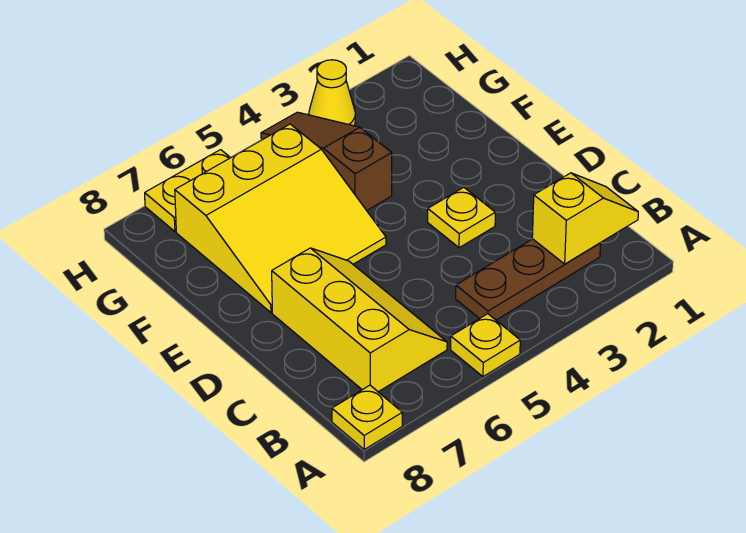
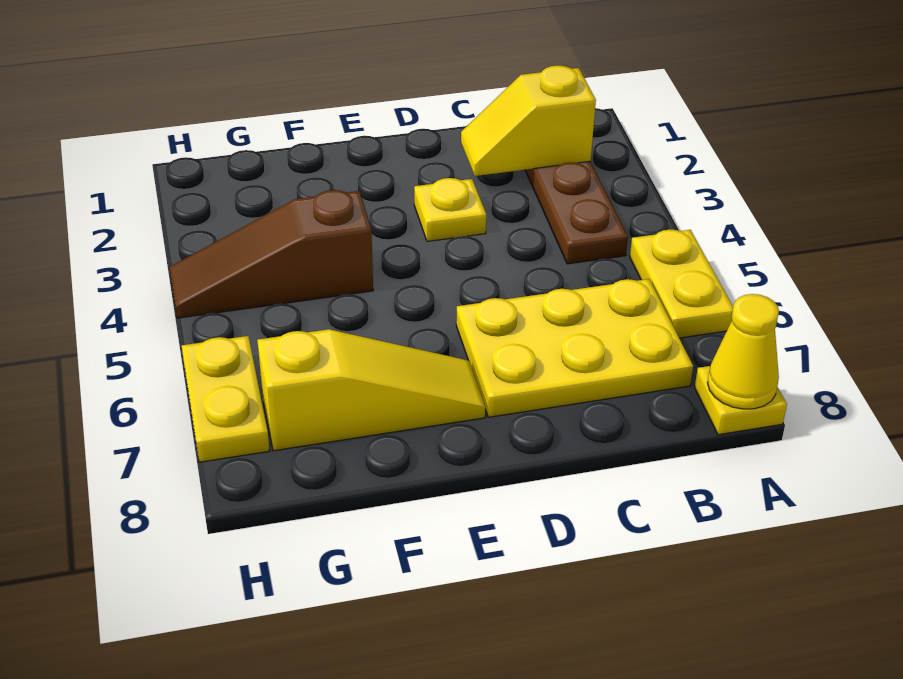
yellow plate A5 level 1 -> yellow plate A5:A6 level 1
yellow slope B1:B2 level 2 top 2 -> yellow slope B2:C2 level 2 top B
yellow slope B6:D7 level 1 top 7 -> yellow plate B6:D7 level 1
yellow slope E5:G7 level 1 top G -> yellow slope E7:G7 level 1 top G
yellow cone H3 level 1 -> yellow cone A8 level 2

